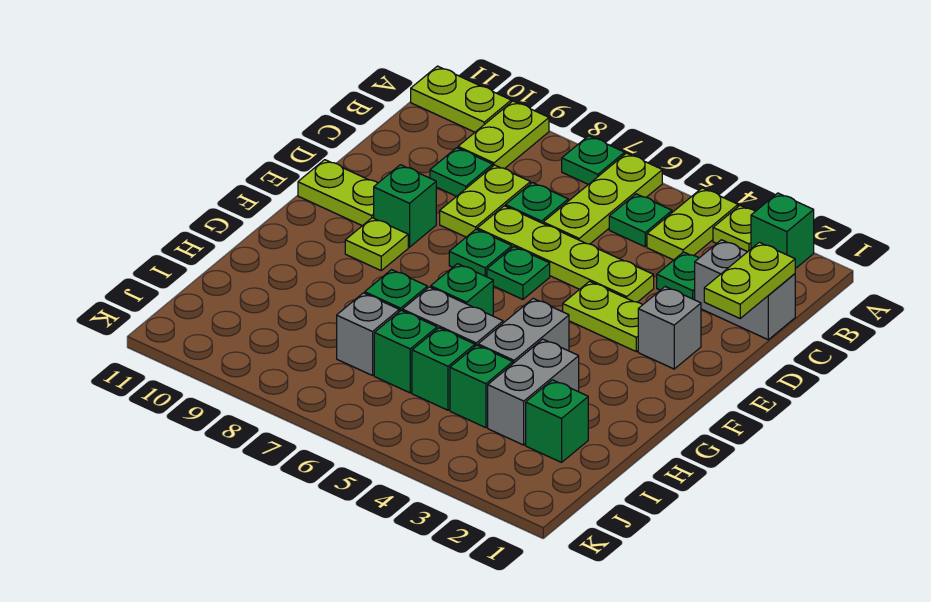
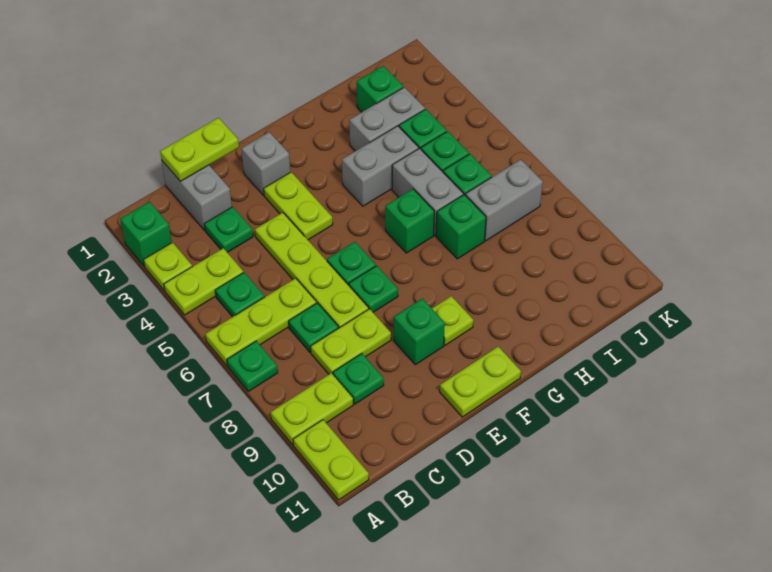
lime plate E10:E11 level 1 -> lime plate E11:F11 level 1
grey brick I7 level 1 -> grey brick I7:J7 level 1

